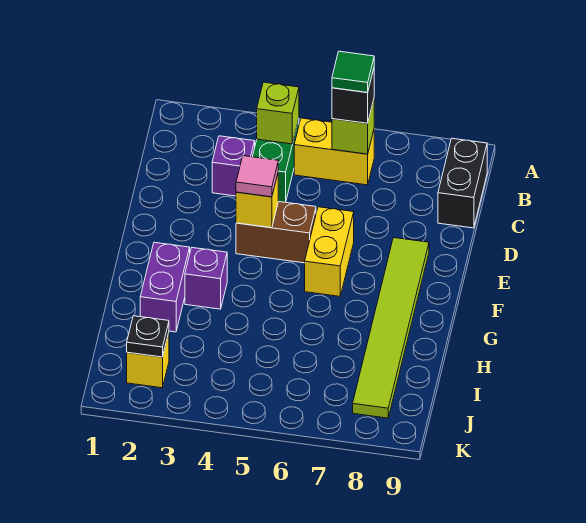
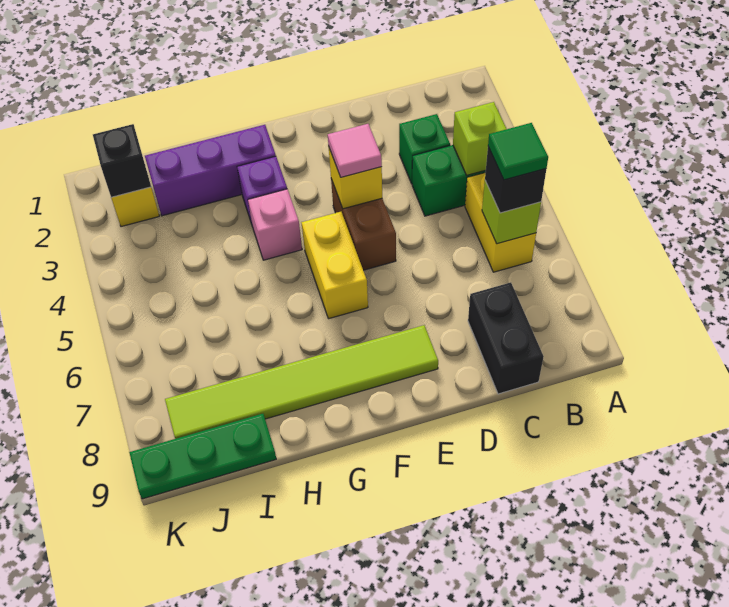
black brick B9:C9 level 1 -> black brick C8:C9 level 1
purple brick C3 level 1 -> green brick C3 level 1
yellow brick E6:F6 level 1 -> yellow brick F5:F6 level 1
purple brick G2:H2 level 1 -> purple brick G2:I2 level 1
none -> pink brick G4 level 1
none -> green plate I9:K9 level 1
black plate J2 level 2 -> black brick J2 level 2

